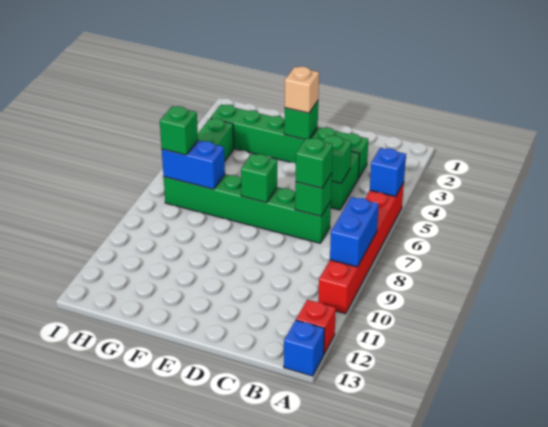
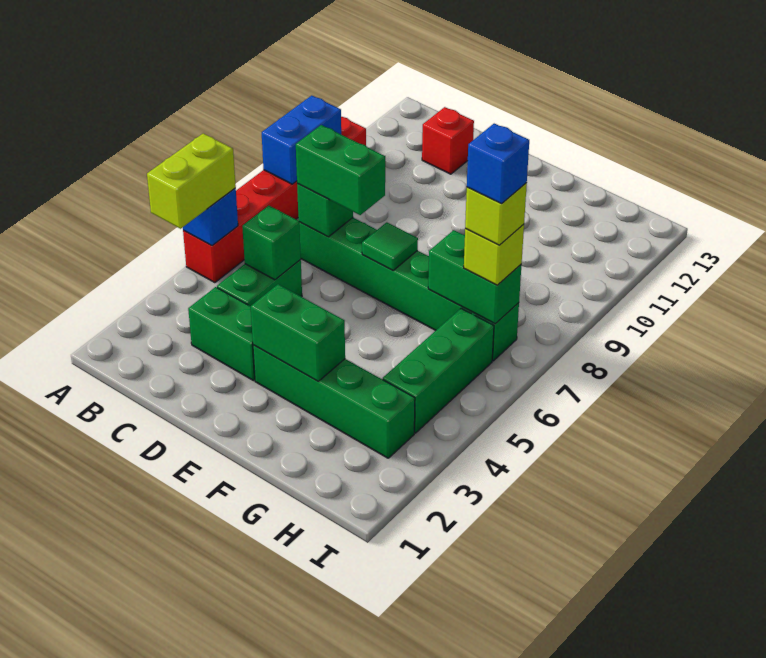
none -> lime brick A4:A5 level 3
red brick A12 level 1 -> red brick C12 level 1
blue brick A13 level 1 -> blue brick H7 level 5
green brick C7 level 3 -> green brick C7:D7 level 3
green brick E3 level 2 -> green brick E3:F3 level 2
tan brick E3 level 3 -> none
green brick E7 level 2 -> green tile E7 level 2
blue brick G7:H7 level 2 -> green brick G7:H7 level 2
green brick H7 level 3 -> lime brick H7 level 3
none -> lime brick H7 level 4

